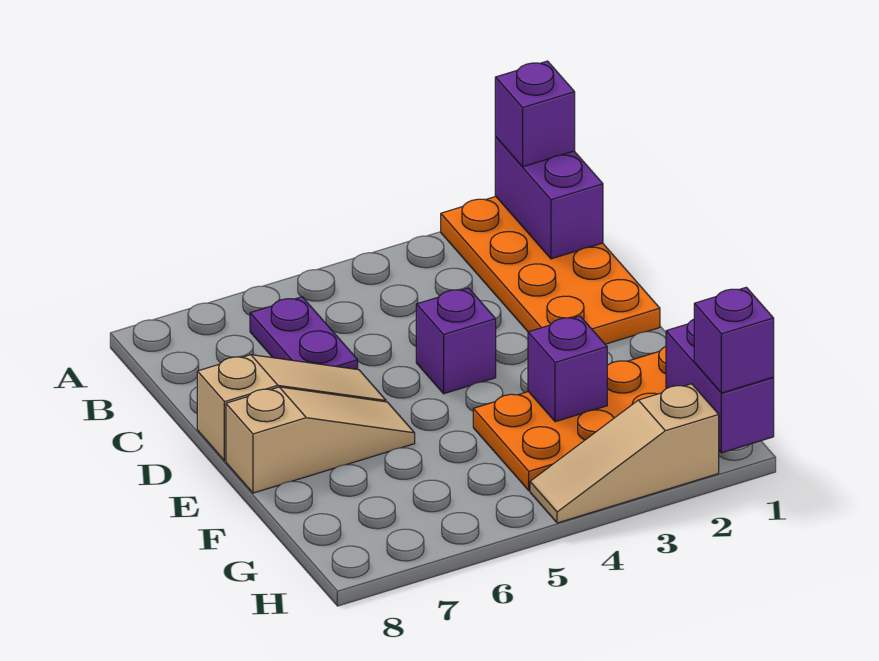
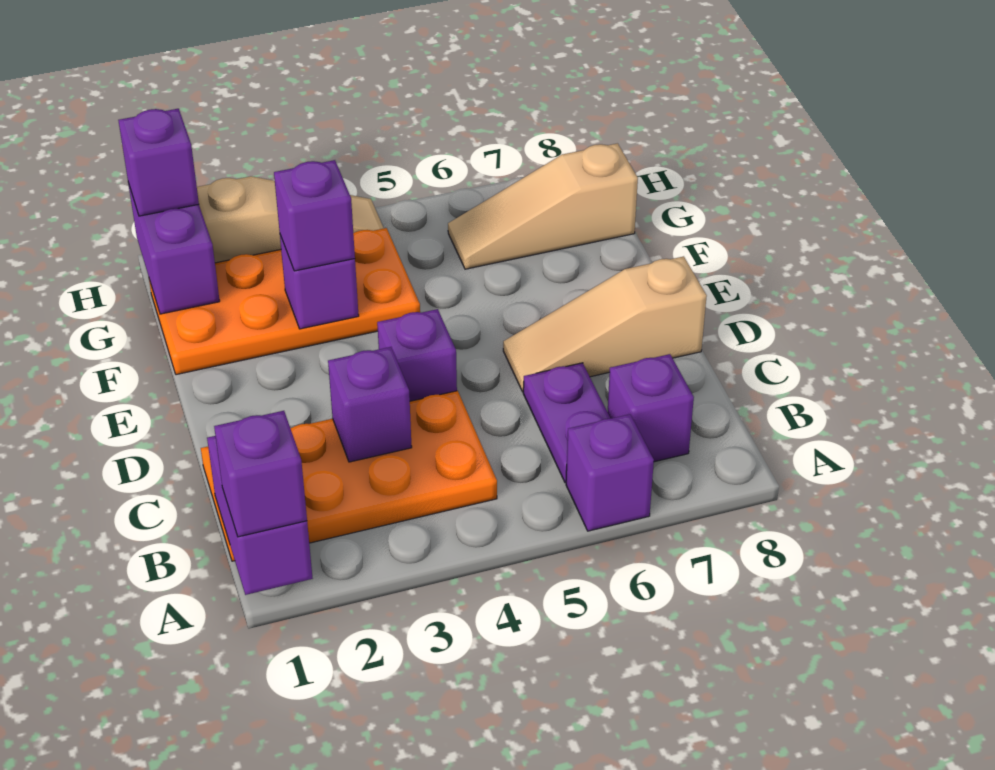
orange plate A1:D2 level 1 -> orange plate B1:C4 level 1
none -> purple brick A6 level 1
none -> purple brick B7 level 1
none -> purple brick C3 level 2
tan slope E6:E8 level 1 top 8 -> tan slope G6:G8 level 1 top 8
none -> purple brick F3 level 3

